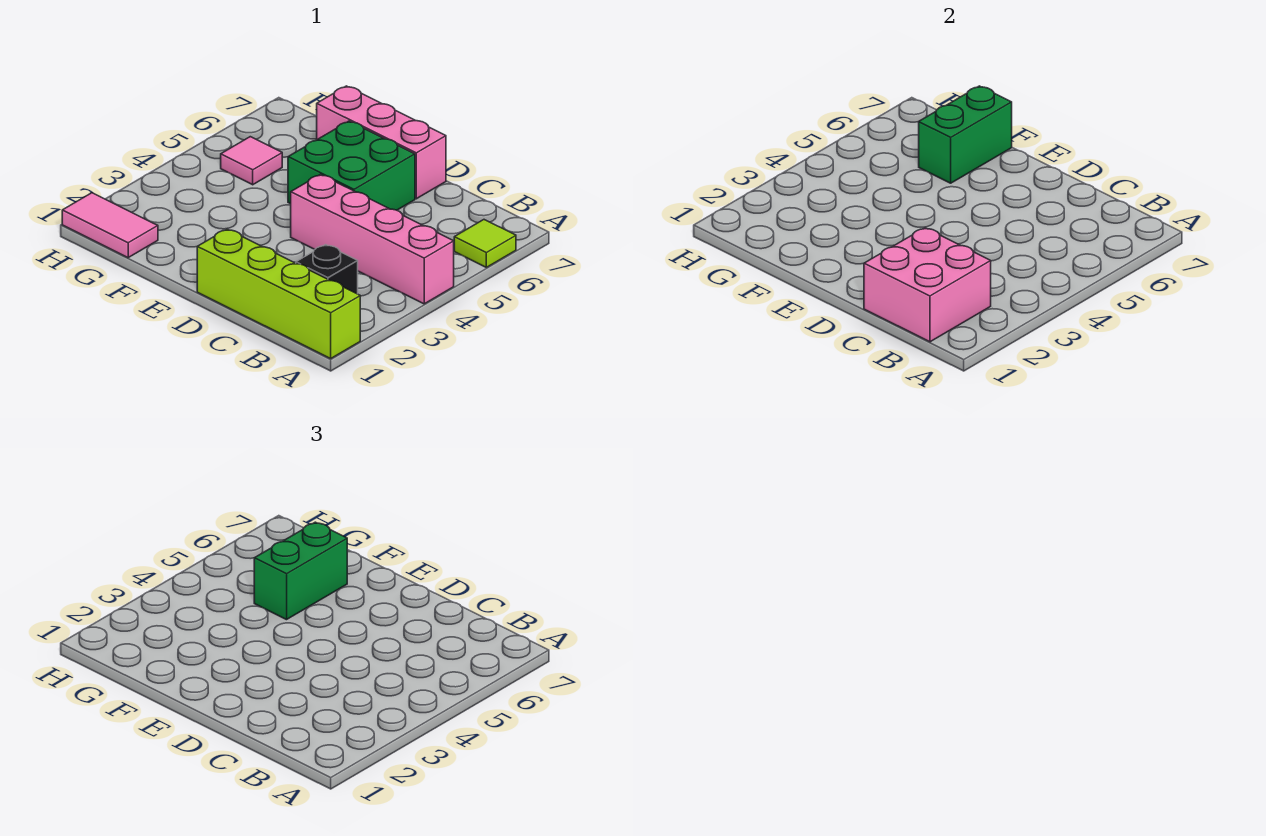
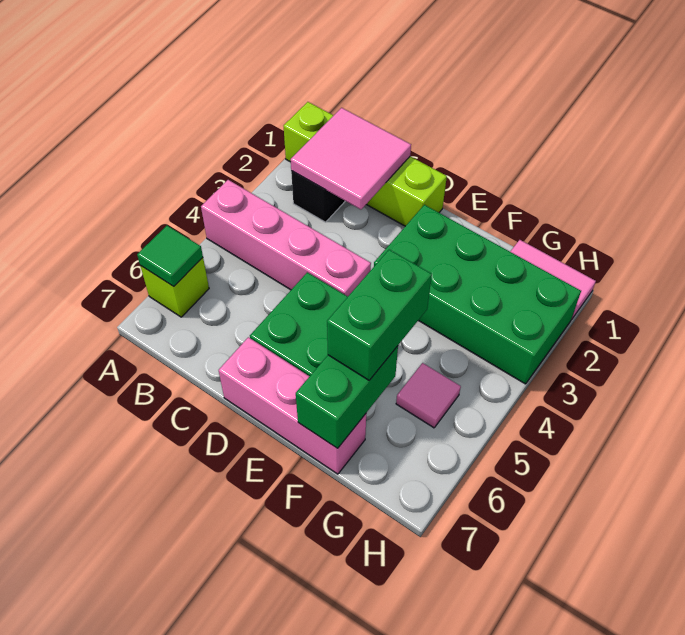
lime tile A6 level 1 -> lime brick A6 level 1
none -> green tile A6 level 2
pink brick B1:C2 level 2 -> pink tile B1:C2 level 2
none -> green brick E2:H3 level 1

